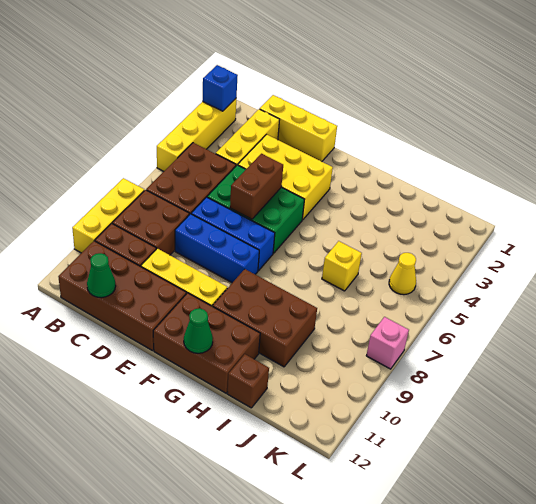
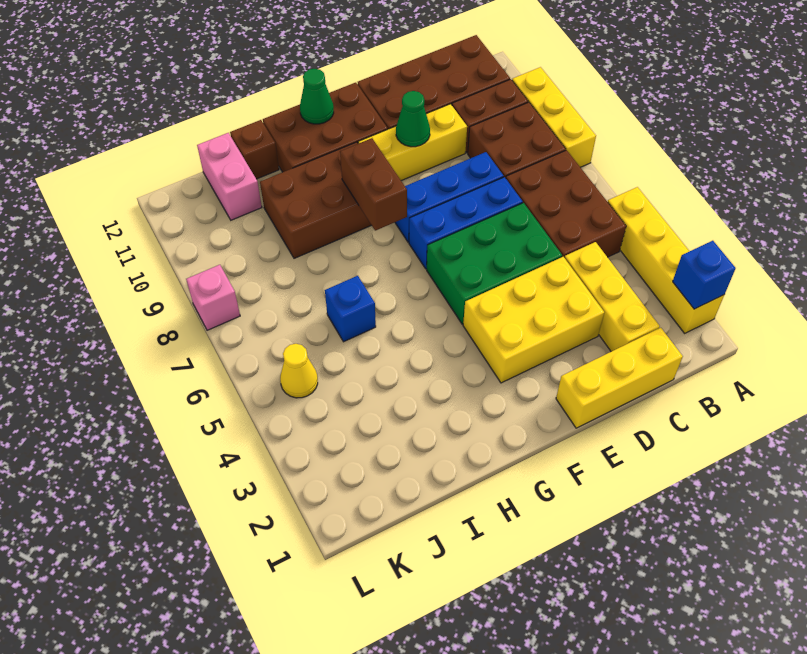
green cone C12 level 2 -> green cone E10 level 2
brown brick E5:E6 level 2 -> brown brick G8:G9 level 2
yellow brick I6 level 1 -> blue brick I6 level 1
none -> pink brick J11:J12 level 1

